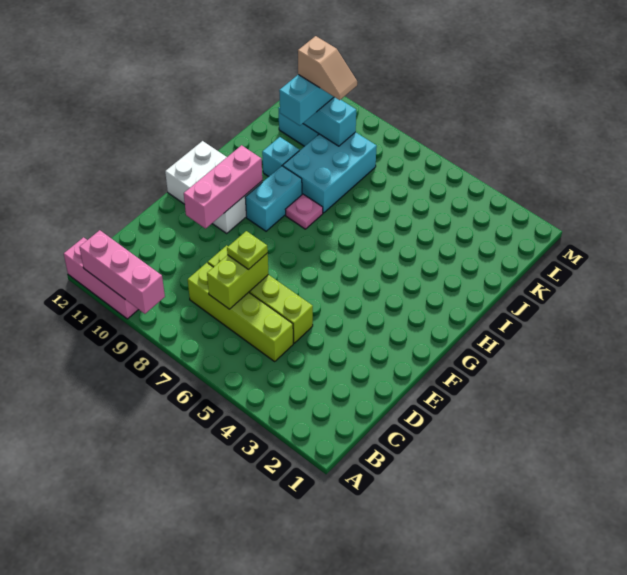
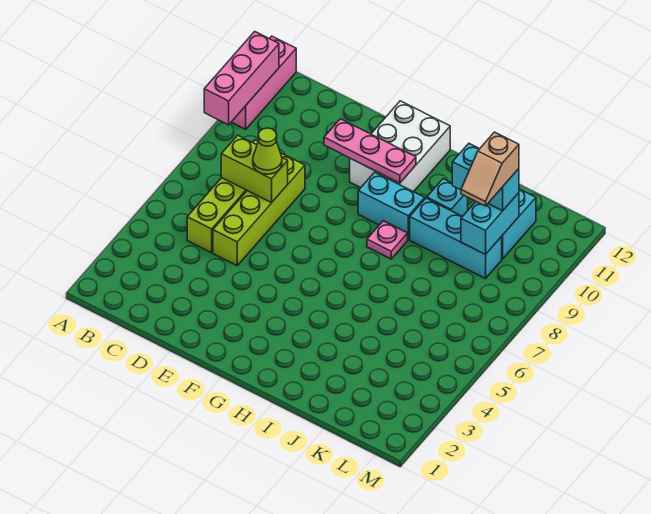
lime plate D7 level 3 -> lime cone D7 level 3
pink brick E10:G10 level 2 -> pink plate E10:G10 level 2
cyan brick I8:K9 level 1 -> cyan brick I9:K9 level 1

